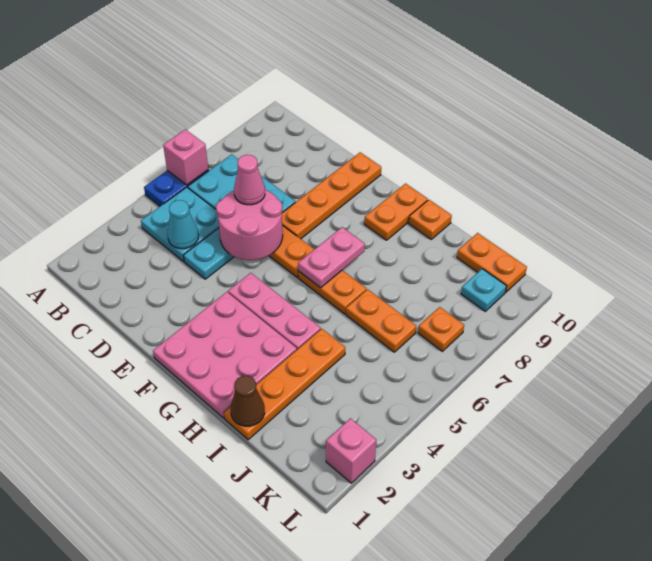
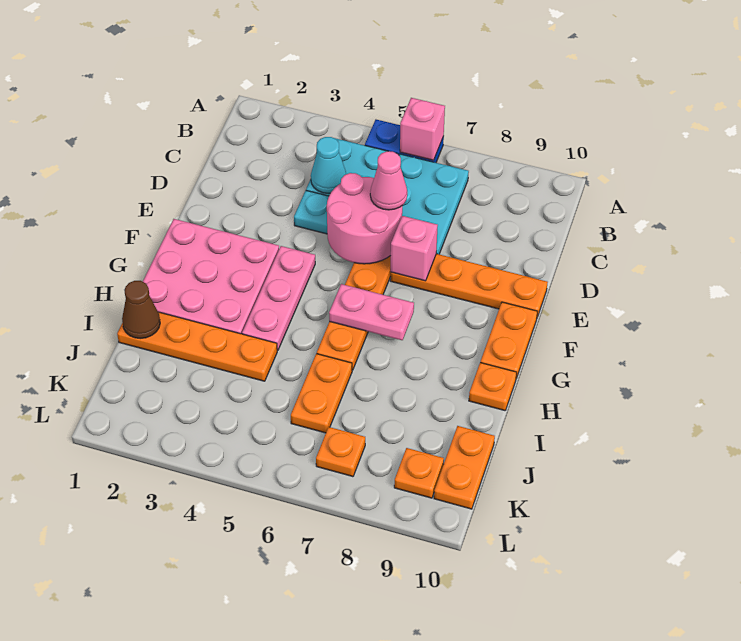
orange plate G9:G10 level 1 -> orange plate F10:G10 level 1
cyan plate K9 level 1 -> orange plate K9 level 1
pink brick L2 level 1 -> pink brick E7 level 2

